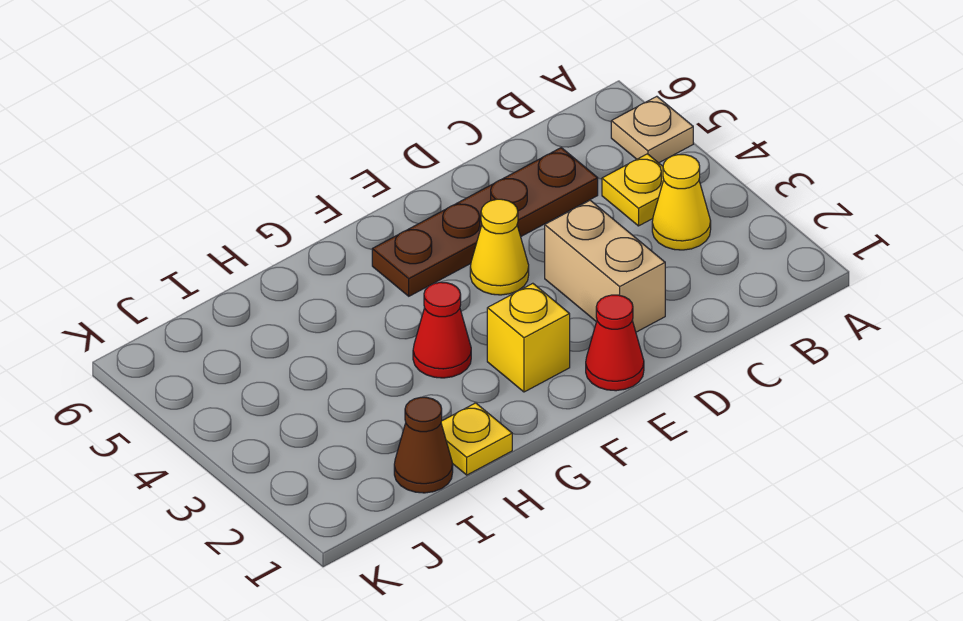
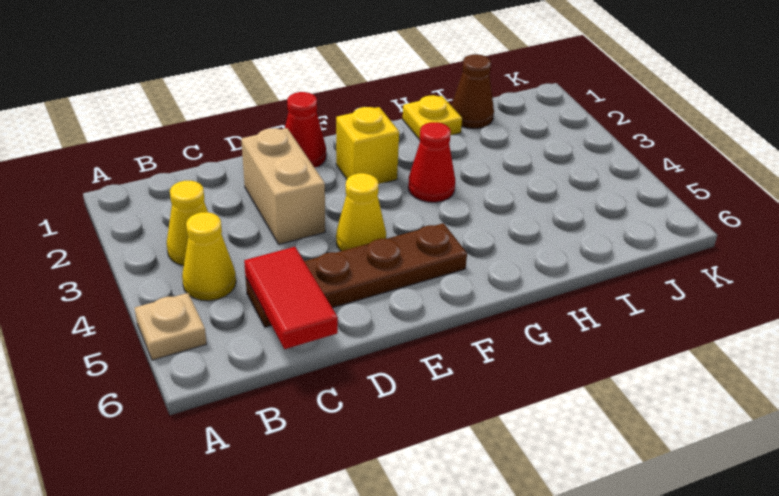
yellow plate B4 level 1 -> yellow cone B4 level 1
none -> red tile C5:C6 level 2

